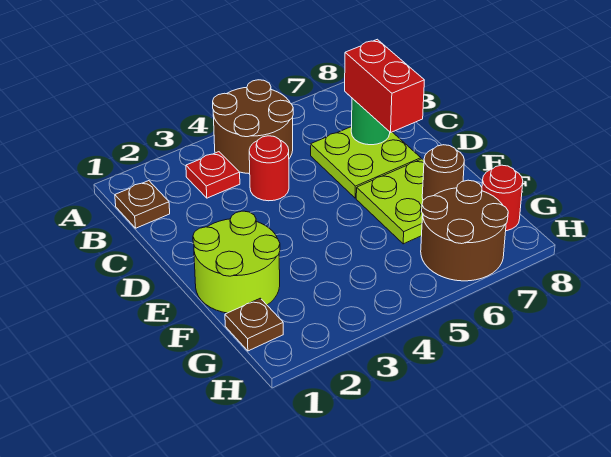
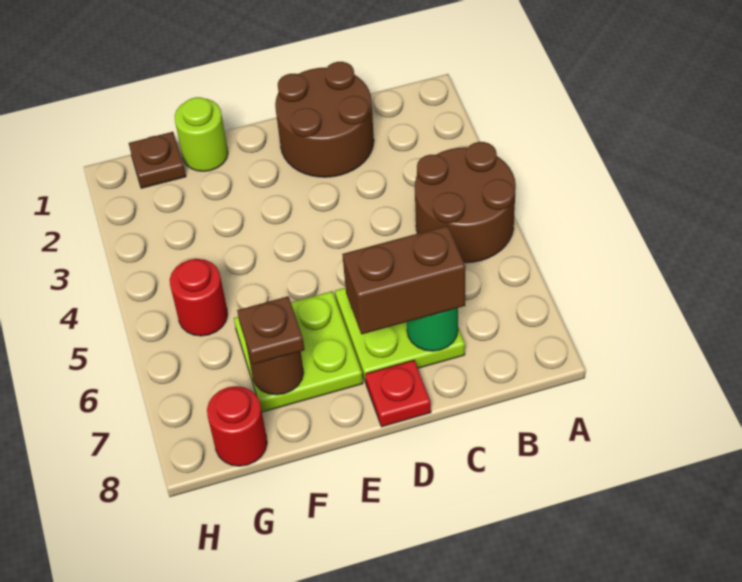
brown plate B1 level 1 -> brown plate F7 level 3
red plate B3 level 1 -> red plate D8 level 1
red round brick C4 level 1 -> red round brick G5 level 1
red brick C7:D7 level 3 -> brown brick C7:D7 level 3
lime round brick E1:F2 level 1 -> lime round brick F1 level 1
brown round brick G6:H7 level 1 -> brown round brick C1:D2 level 1

